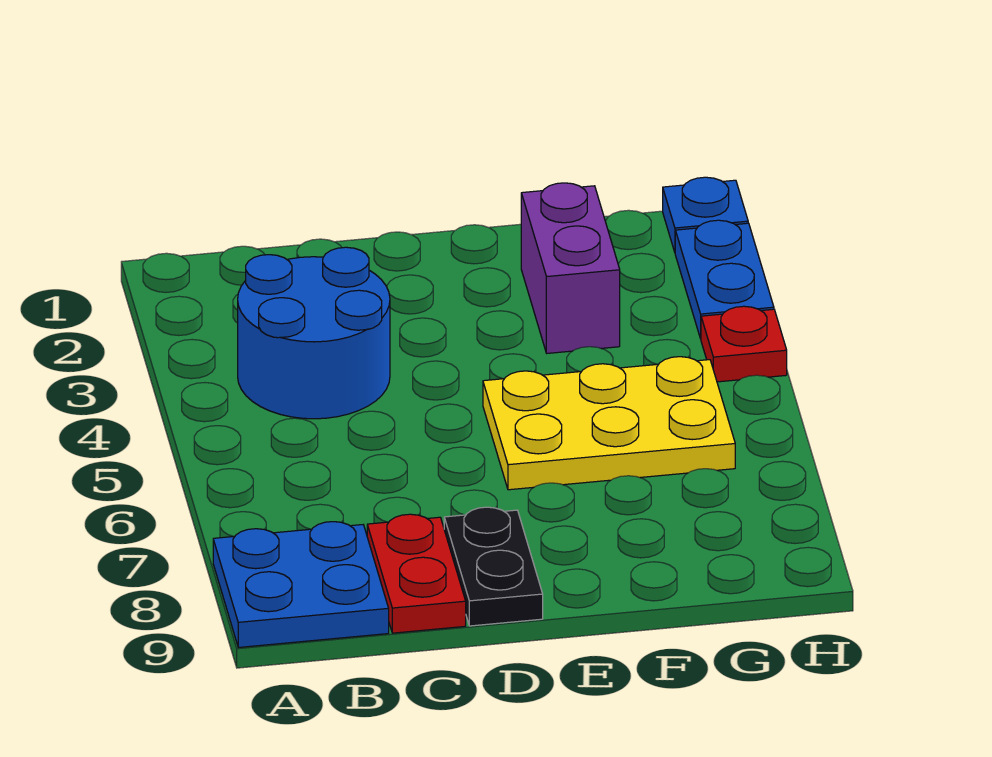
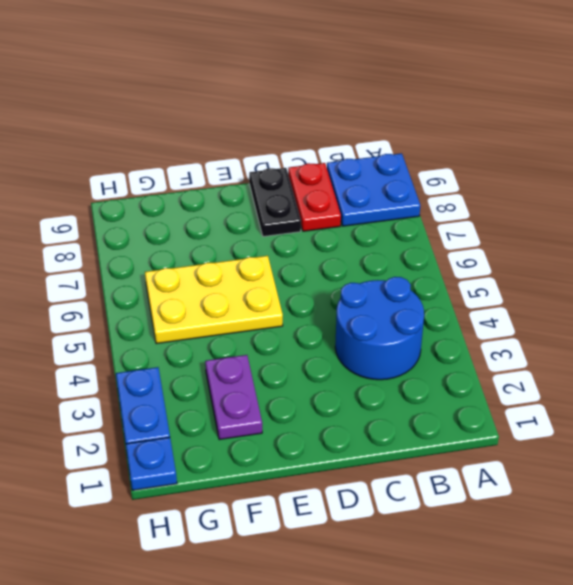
purple brick F2:F3 level 1 -> purple plate F2:F3 level 1
red plate H4 level 1 -> none

